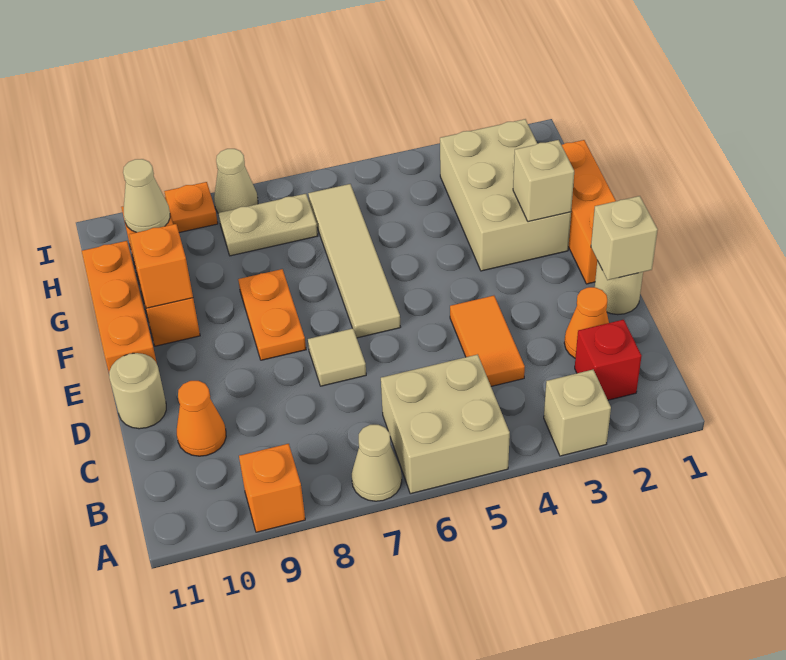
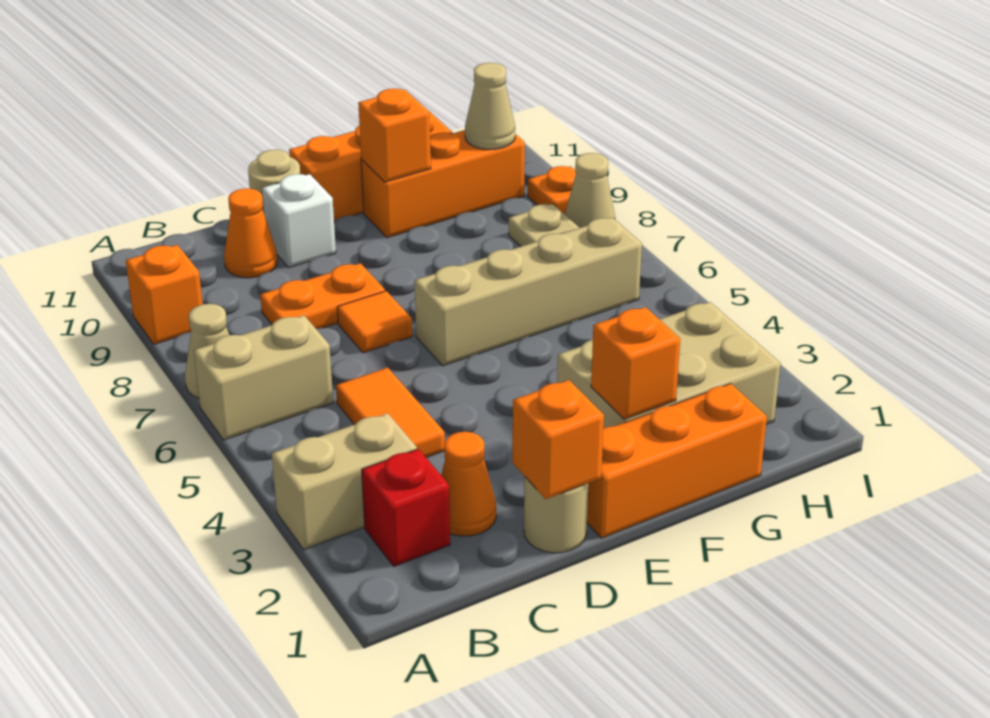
tan brick A3 level 1 -> tan brick A3:B3 level 1
tan brick A5:B6 level 1 -> tan brick A6:B6 level 1
orange tile C4:D4 level 1 -> orange tile C4:C5 level 1
tan brick D1 level 2 -> orange brick D1 level 2
tan tile D7 level 1 -> orange tile D7 level 1
none -> white brick D10 level 1
tan tile E6:H6 level 1 -> tan brick E6:H6 level 1
orange plate E8:F8 level 1 -> orange plate C8:D8 level 1
tan brick F2 level 2 -> orange brick F2 level 2

